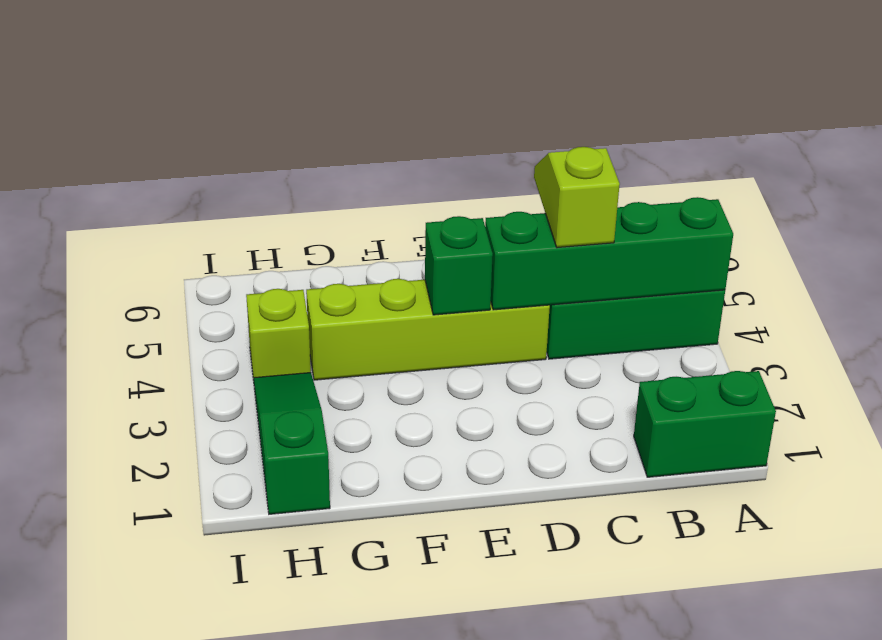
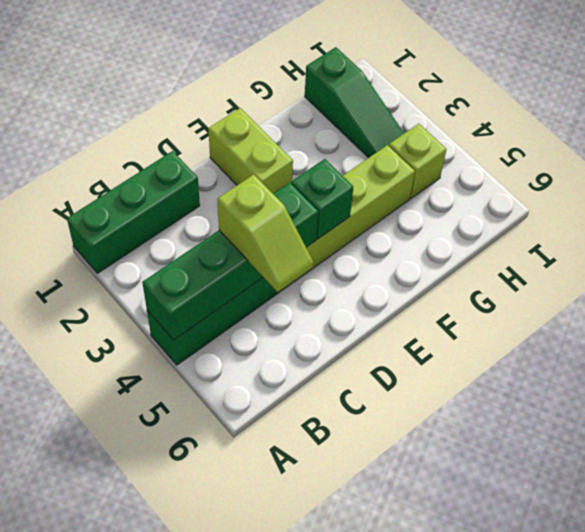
green brick A1:B1 level 1 -> green brick A1:C1 level 1
none -> lime brick E1:E2 level 1

